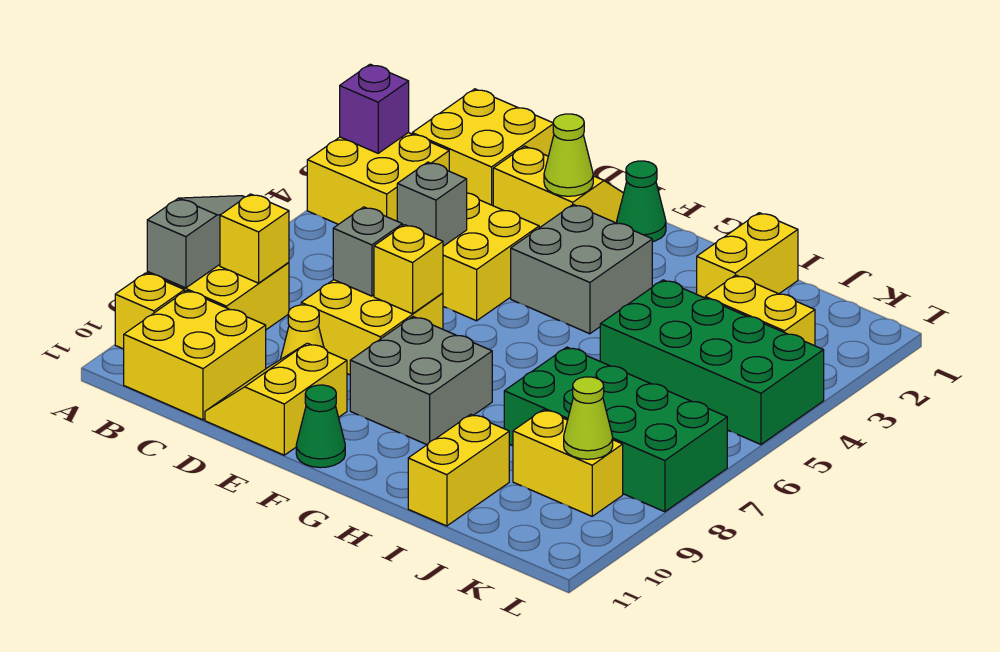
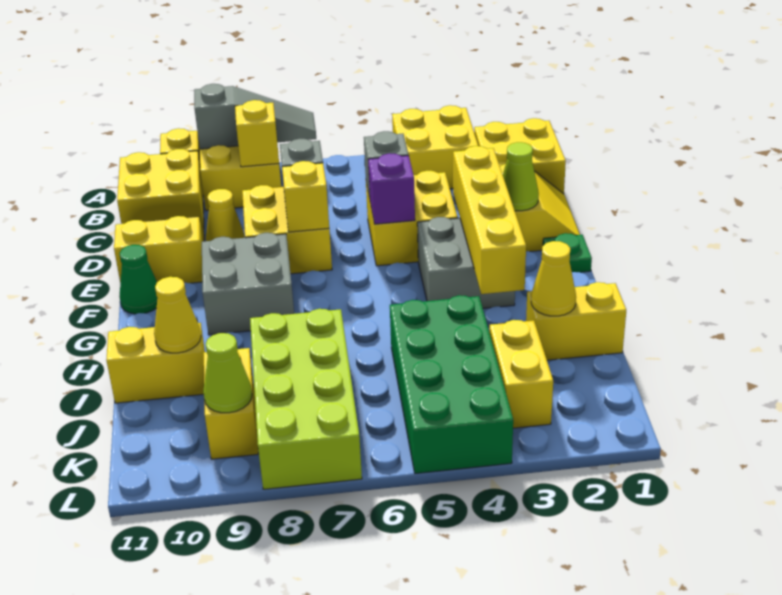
purple brick A3 level 2 -> purple brick E5 level 2
none -> yellow brick E3:H3 level 2
green cone F1 level 1 -> green plate F1 level 1
none -> yellow cone I2 level 2
green brick I7:L8 level 1 -> lime brick I7:L8 level 1
none -> yellow cone I10 level 2

